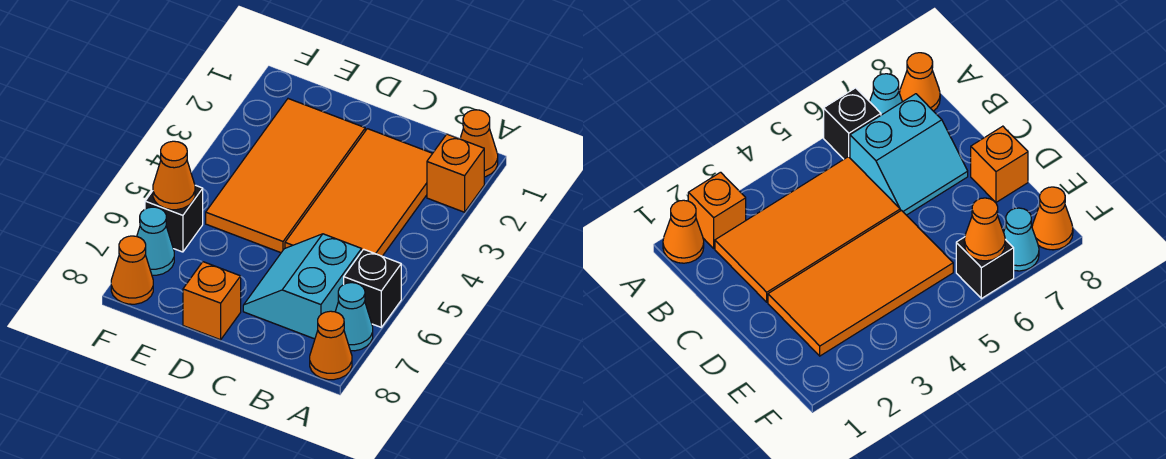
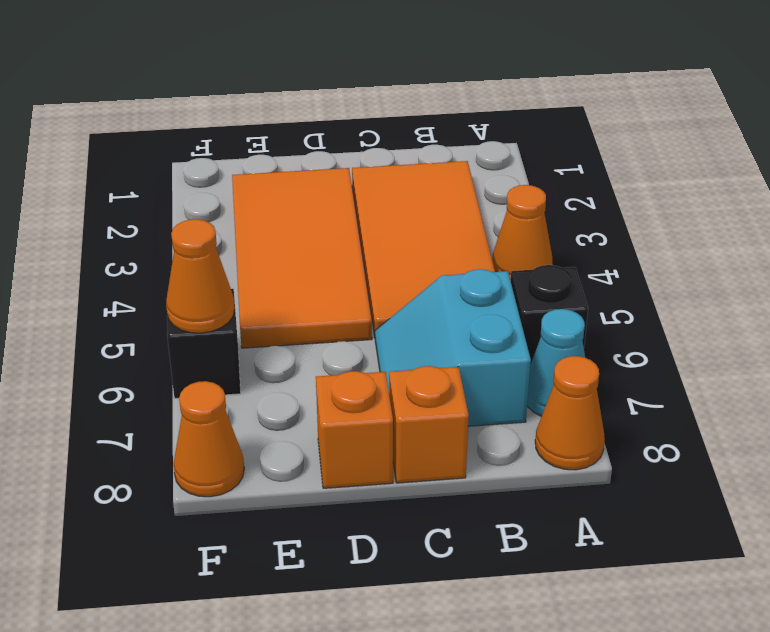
orange cone A1 level 1 -> orange cone A4 level 1
orange brick A2 level 1 -> orange brick C8 level 1
cyan cone F7 level 1 -> none

